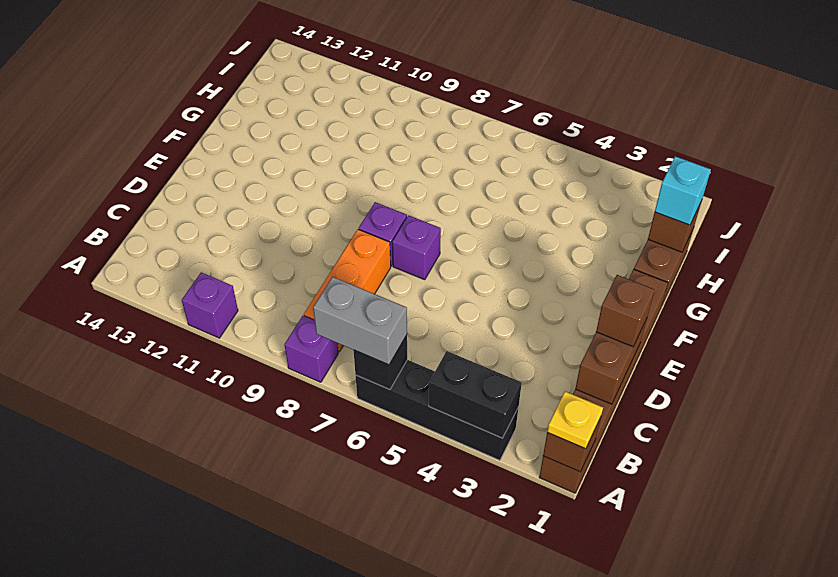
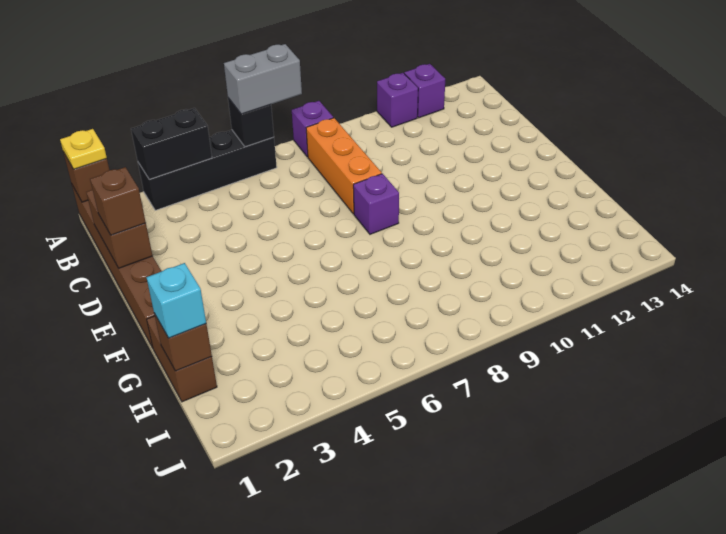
purple brick E7 level 1 -> purple brick A12 level 1

